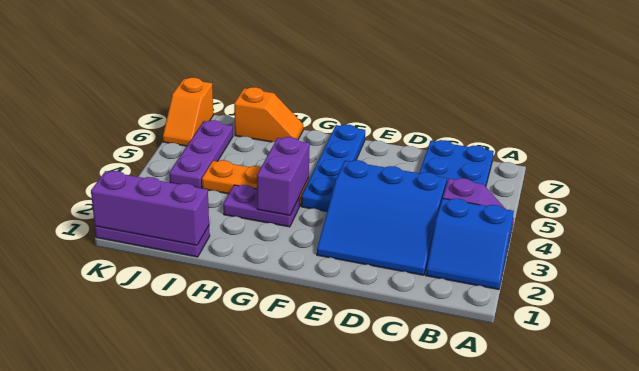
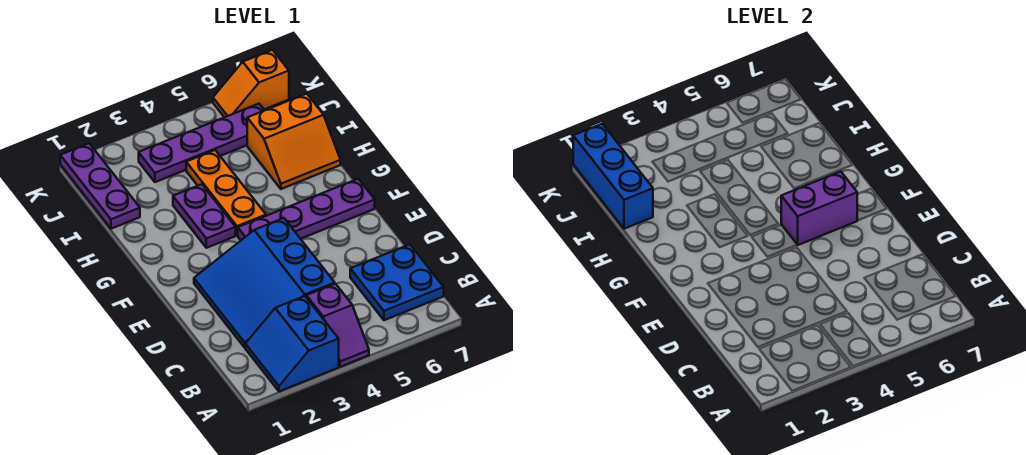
blue plate F4:F7 level 1 -> purple plate F4:F7 level 1
purple brick G3:G4 level 2 -> purple brick F5:F6 level 2
orange slope H7:I7 level 1 top I -> orange slope H6:I7 level 1 top I
purple brick I1:K1 level 2 -> blue brick I1:K1 level 2
purple plate J4:J6 level 1 -> purple plate J3:J6 level 1

